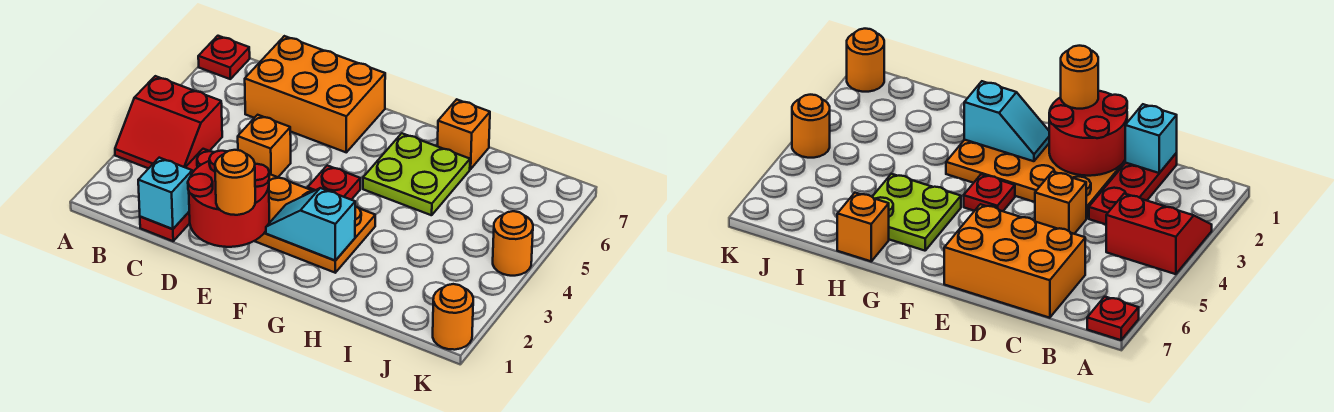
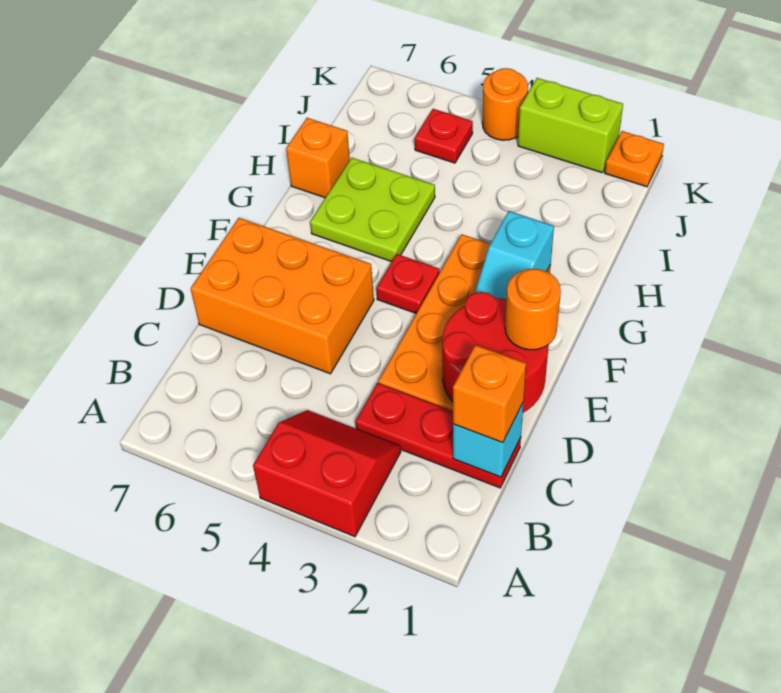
red slope A3:B4 level 1 top 4 -> red slope A3:B4 level 1 top A
red plate A7 level 1 -> red plate J5 level 1
orange brick C6:E7 level 1 -> orange brick D5:E7 level 1
orange brick D4 level 1 -> orange brick C1 level 3
orange round brick K1 level 1 -> orange plate K1 level 1
none -> lime brick K2:K3 level 1

